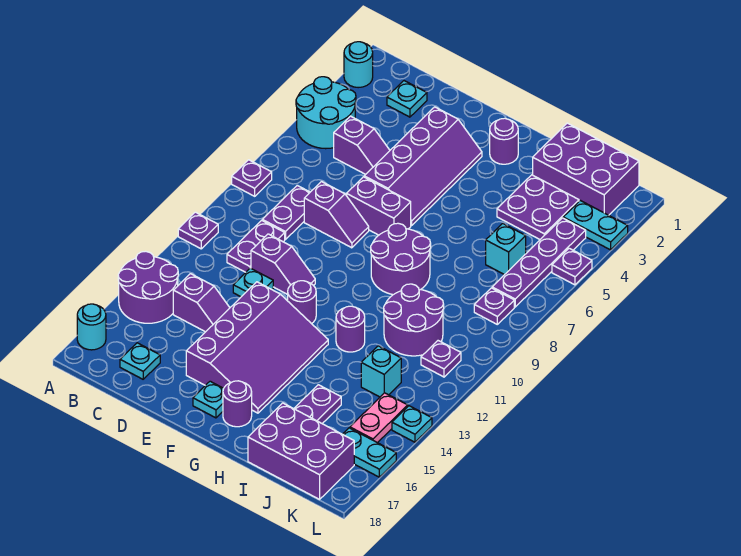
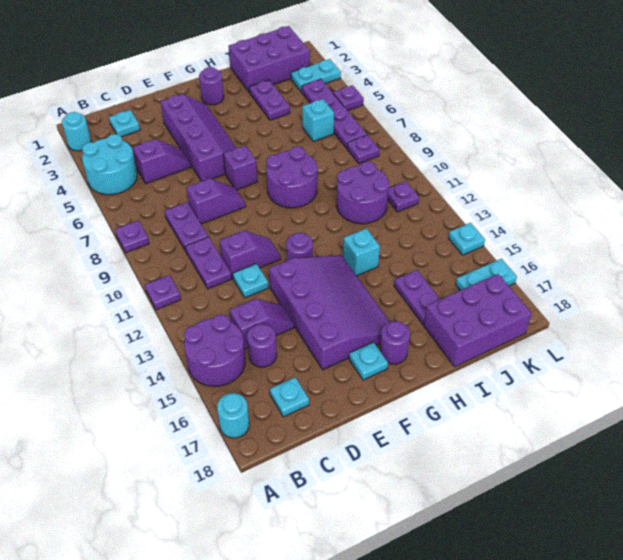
purple brick E7:F7 level 1 -> purple brick F7 level 1
purple round brick H12 level 1 -> purple round brick C15 level 1
purple plate I3:J4 level 1 -> purple plate I3:I4 level 1
cyan brick J13 level 1 -> cyan brick H13 level 1
pink plate K14:K15 level 1 -> none

